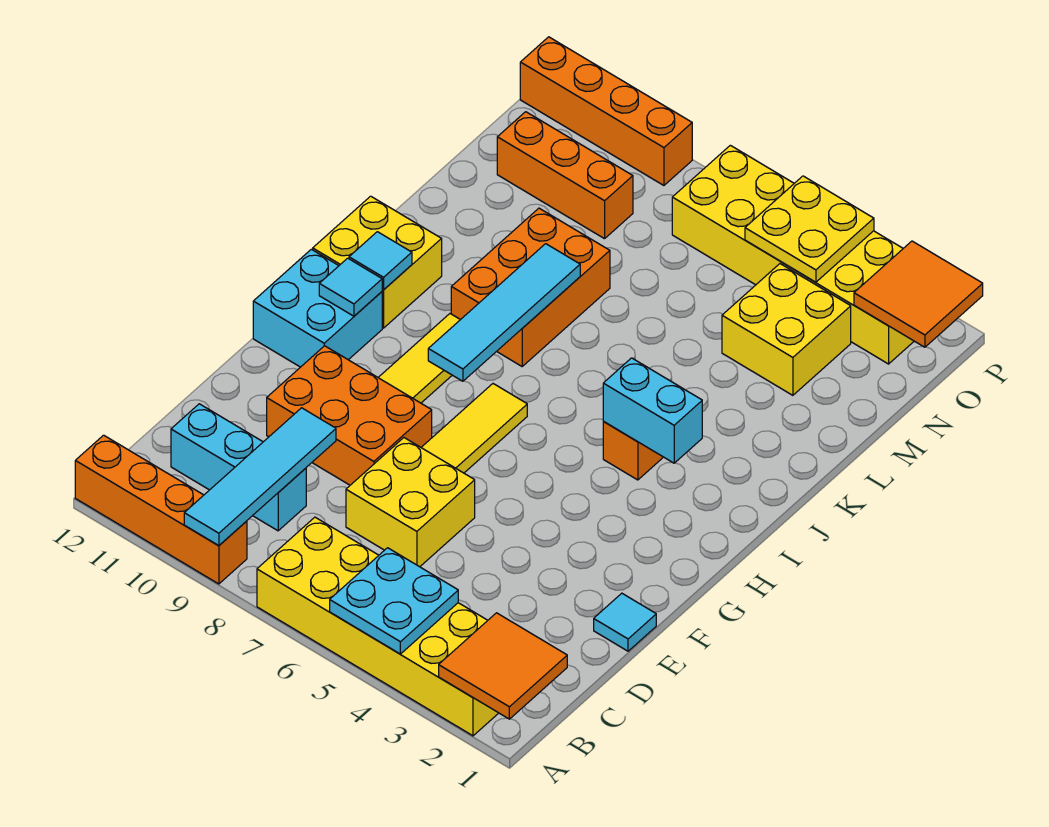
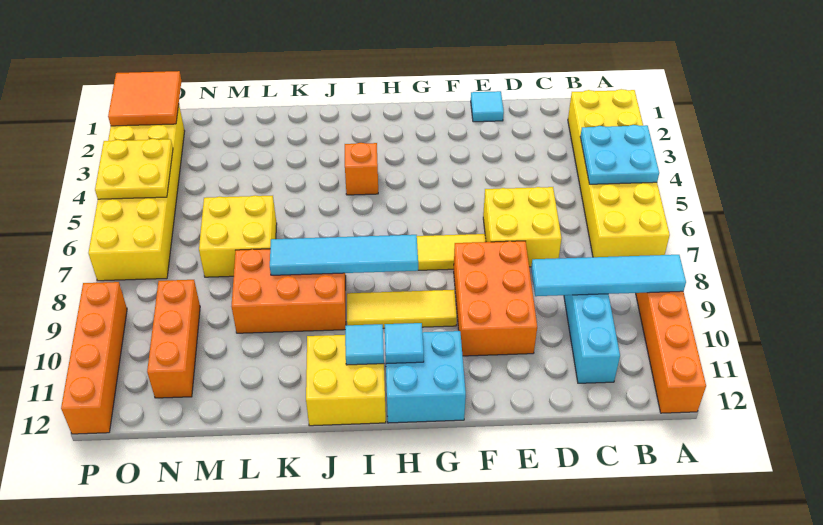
orange tile A1:B2 level 2 -> none
cyan brick I3:I4 level 2 -> none
yellow brick M3:N4 level 1 -> yellow brick L6:M7 level 1

